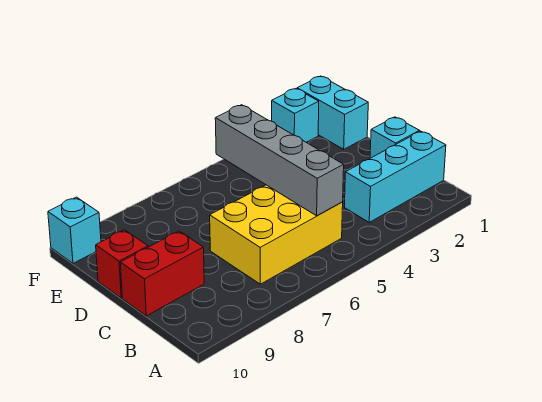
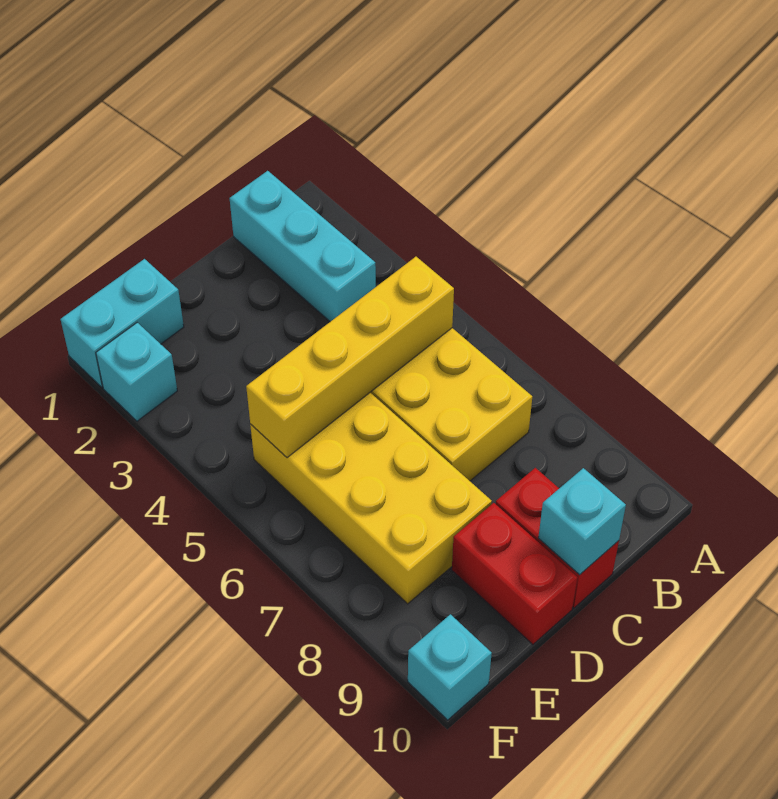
grey brick B5:E5 level 2 -> yellow brick B5:E5 level 2
cyan brick C1 level 1 -> cyan brick C10 level 2
none -> yellow brick D5:E8 level 1
red brick D10 level 1 -> red brick D9:D10 level 1

